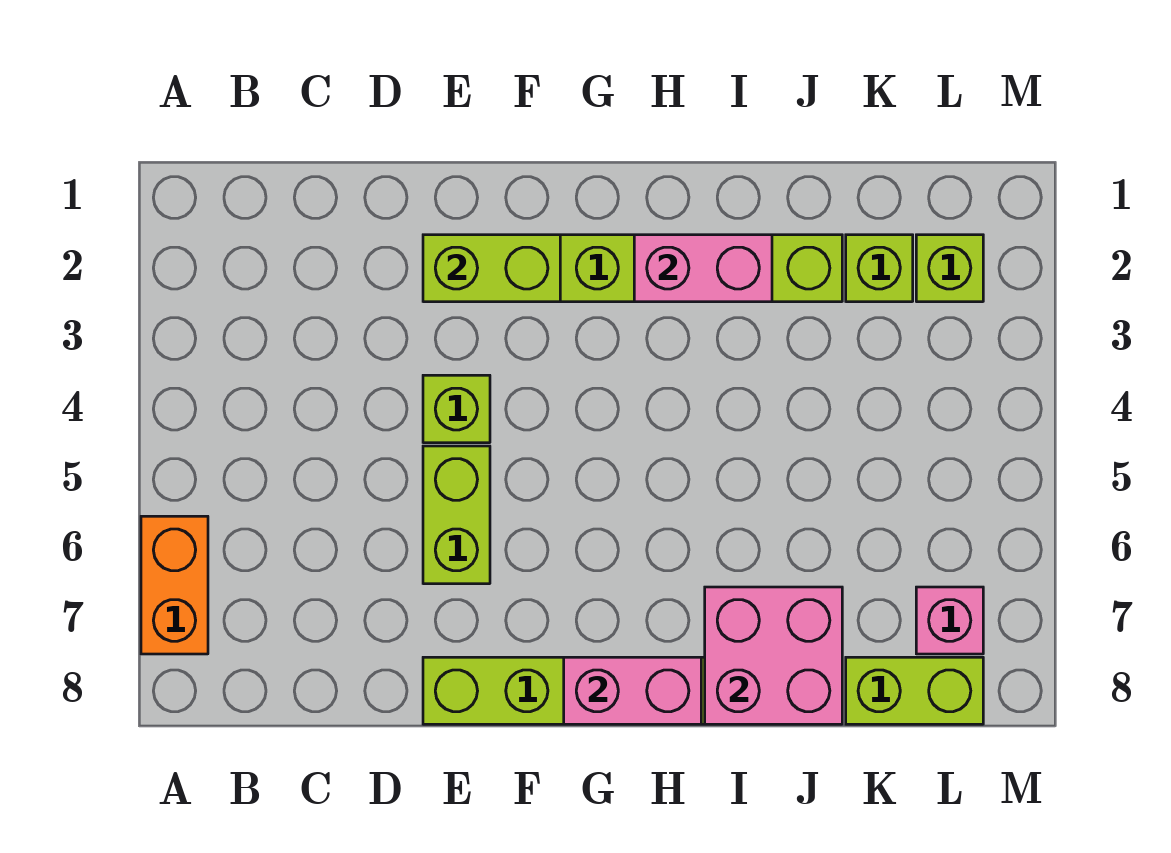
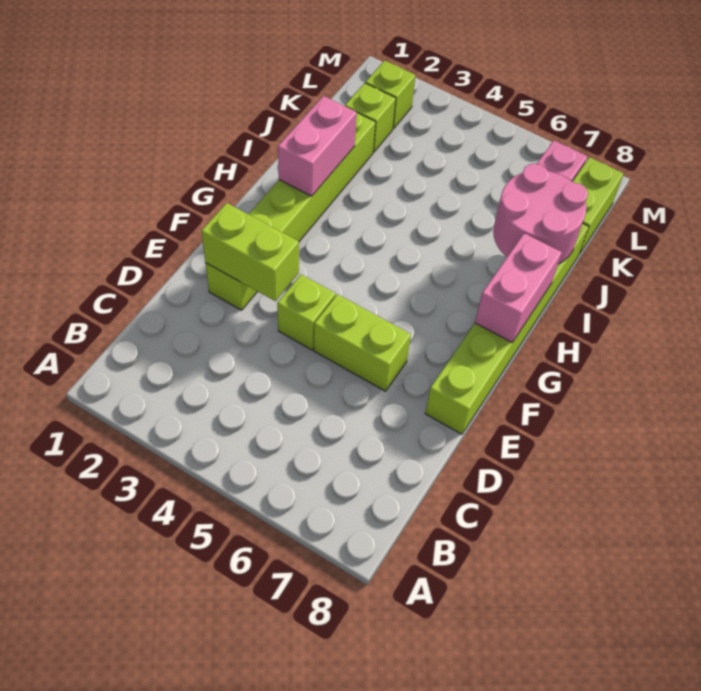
orange brick A6:A7 level 1 -> none
lime brick E2:F2 level 2 -> lime brick E2:E3 level 2
pink brick I7:J8 level 2 -> pink round brick I7:J8 level 2

